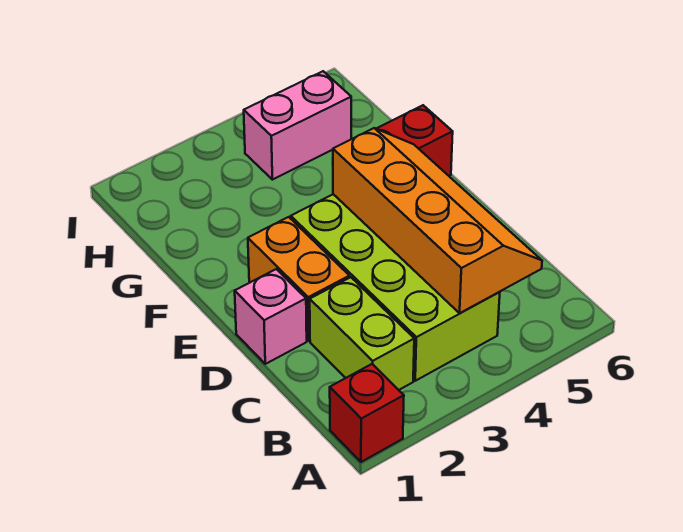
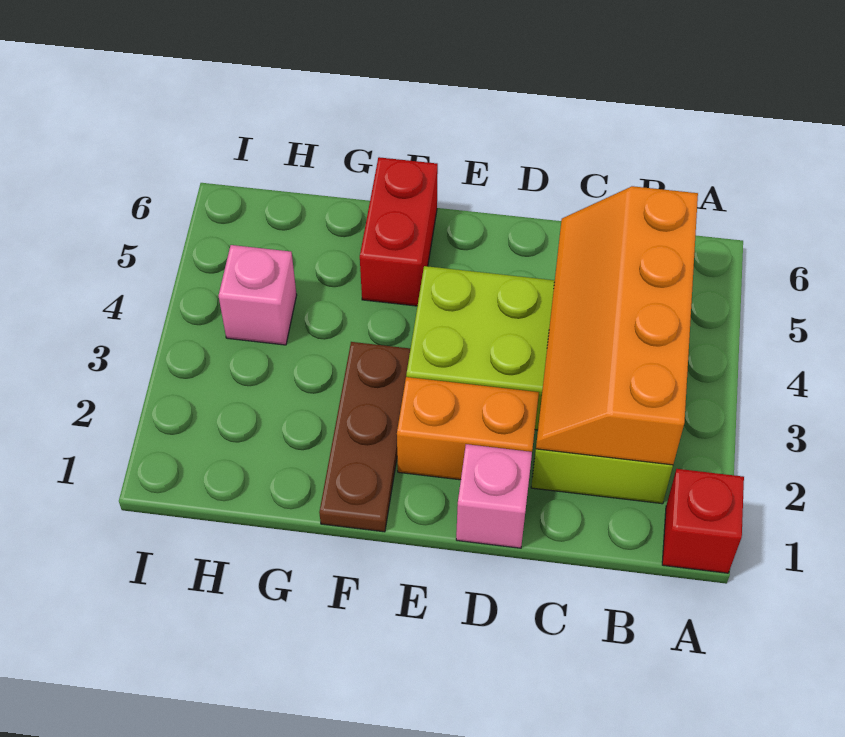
orange slope B4:E5 level 2 top 4 -> orange slope B2:C5 level 2 top B
none -> brown plate F1:F3 level 1
pink brick H4:H5 level 1 -> pink brick H4 level 1

